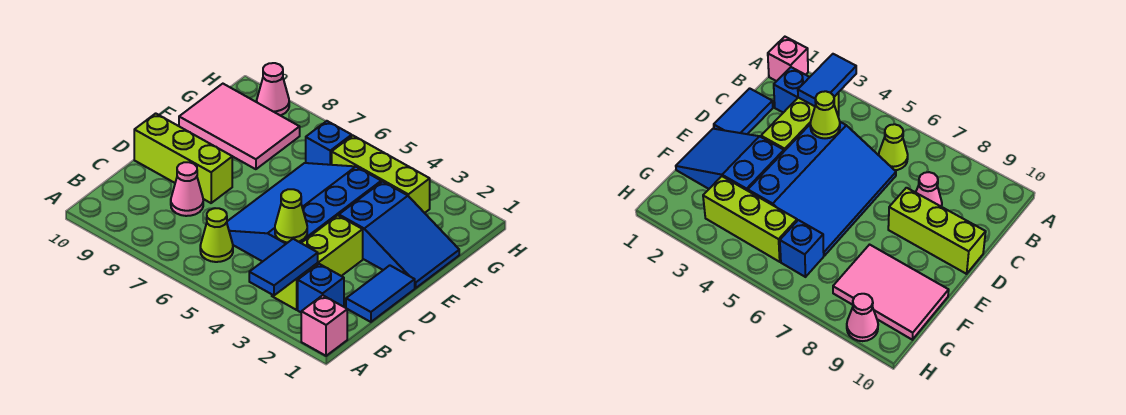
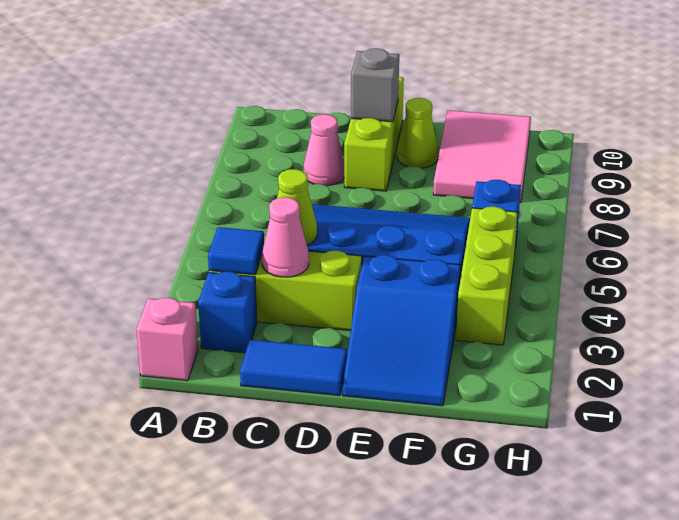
blue tile A3:B3 level 2 -> blue tile B3 level 2
lime cone B6 level 1 -> lime cone E9 level 1
none -> grey brick D9 level 2
pink cone H9 level 1 -> pink cone C3 level 2

